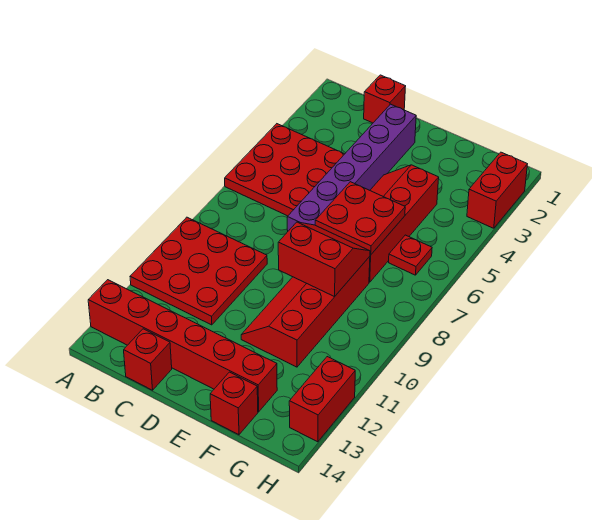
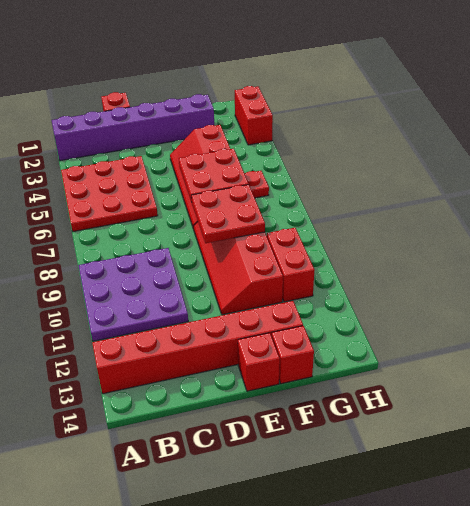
red plate A9:C11 level 1 -> purple plate A9:C11 level 1
red brick C14 level 1 -> red brick E14 level 1
purple brick D2:D7 level 1 -> purple brick A2:F2 level 1
red slope E8:F9 level 2 top 9 -> red plate E8:F9 level 2
red brick H12:H13 level 1 -> red brick G10:G11 level 1

